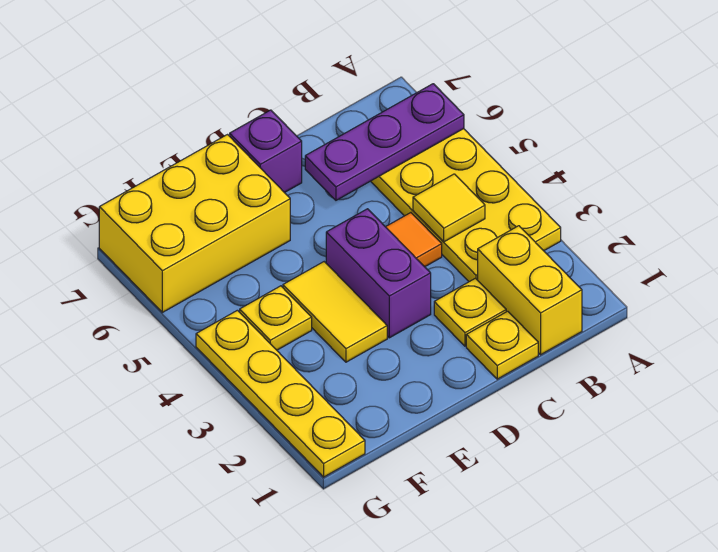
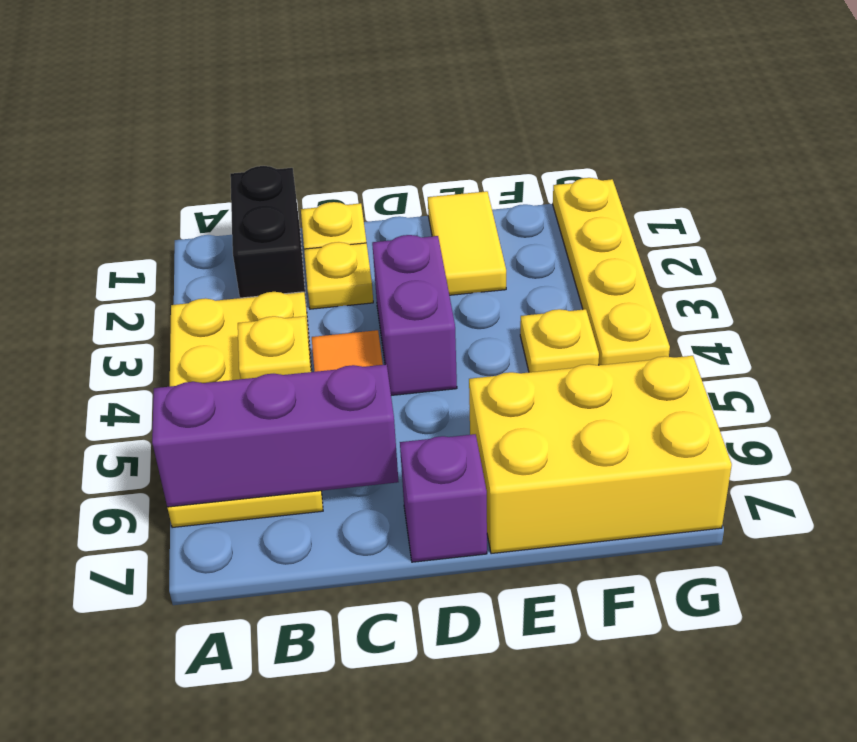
purple plate A6:C6 level 2 -> purple brick A6:C6 level 2
yellow brick B1:B2 level 1 -> black brick B1:B2 level 1
yellow tile B4 level 2 -> yellow plate B4 level 2
yellow tile E3:E4 level 1 -> yellow tile E1:E2 level 1

